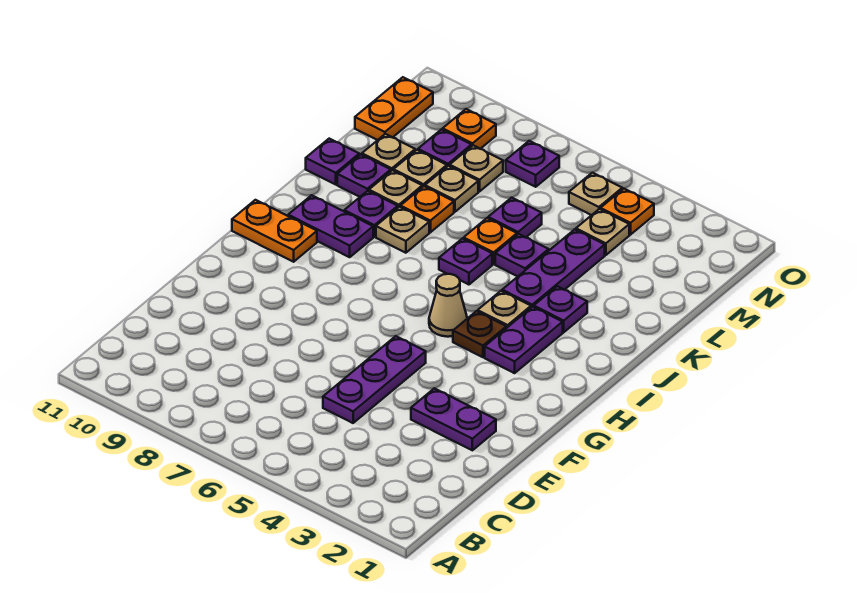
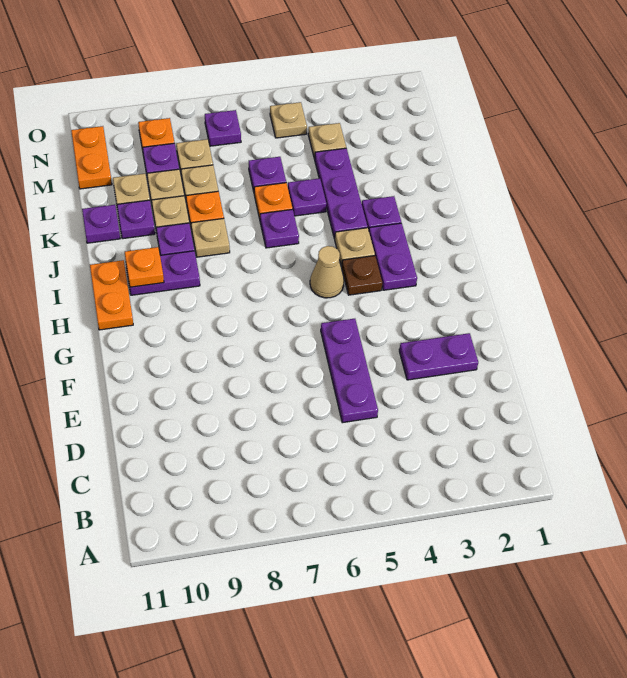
orange plate H10:H11 level 1 -> orange plate H11:I11 level 1
orange plate N4 level 1 -> orange plate I10 level 2

